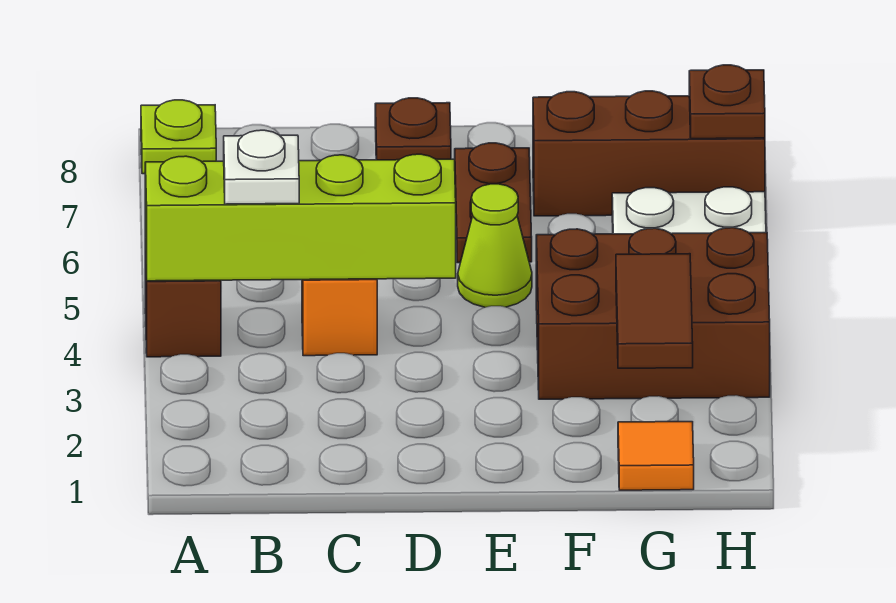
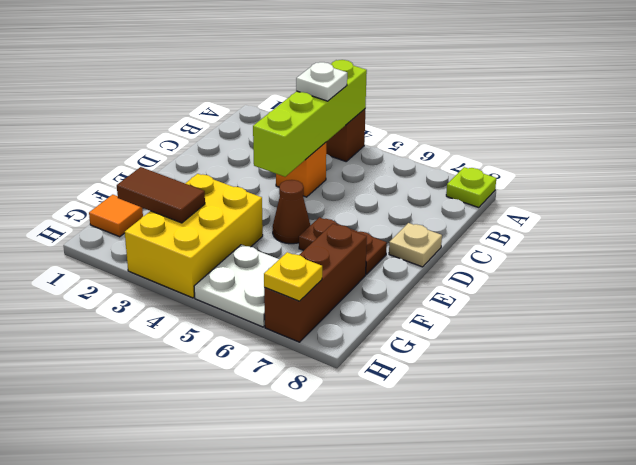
brown plate D8 level 1 -> tan plate D8 level 1
lime cone E5 level 1 -> brown cone E5 level 1
brown brick F3:H4 level 1 -> yellow brick F3:H4 level 1
brown plate H7 level 2 -> yellow plate H7 level 2

